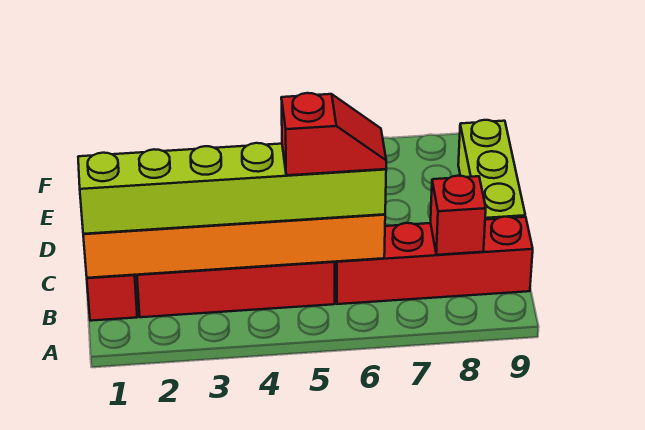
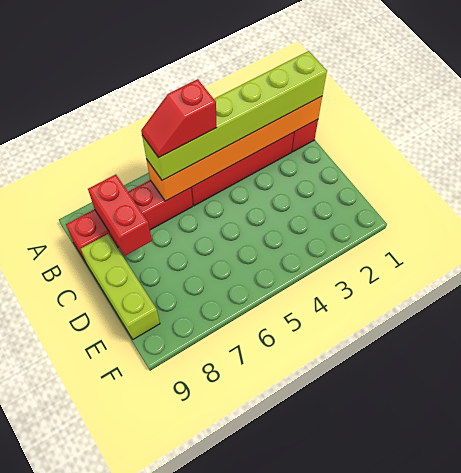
red brick B8 level 2 -> red brick B8:C8 level 2

